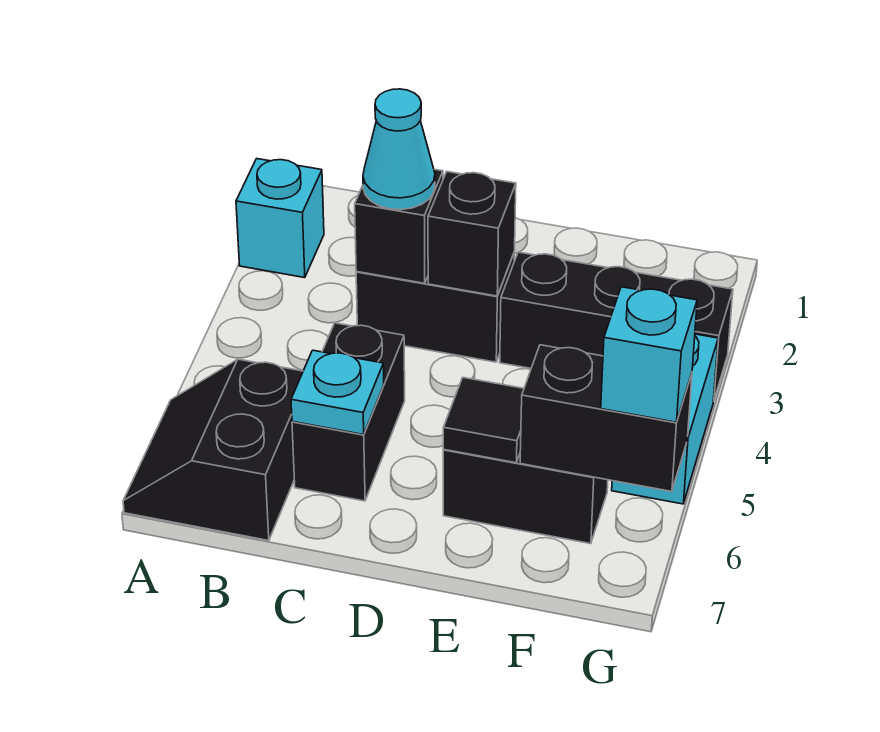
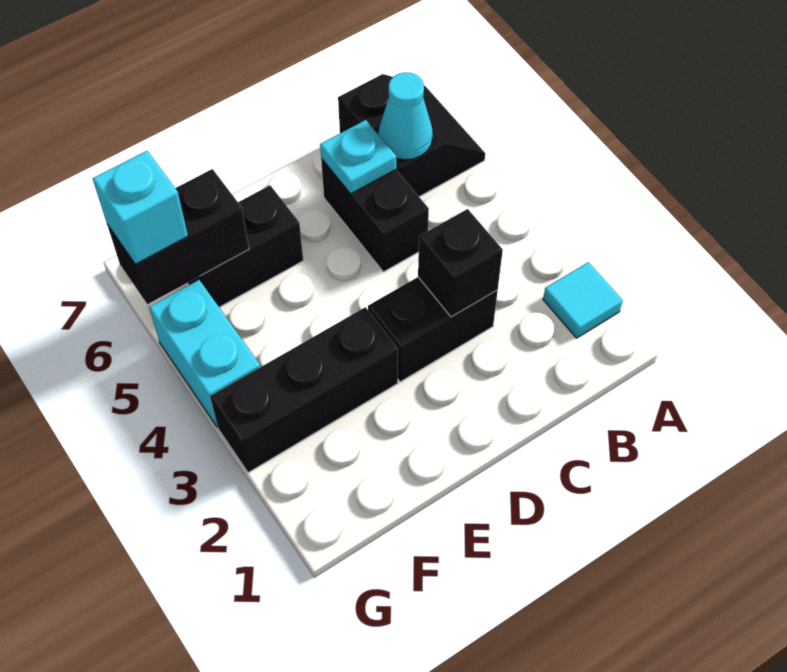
cyan brick A2 level 1 -> cyan tile A2 level 1
cyan cone C3 level 3 -> cyan cone B6 level 2
black brick D3 level 2 -> none
black tile E6 level 2 -> none

